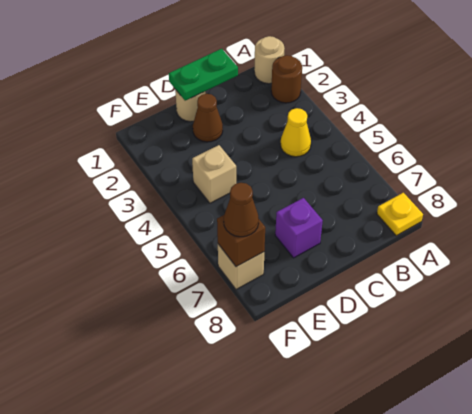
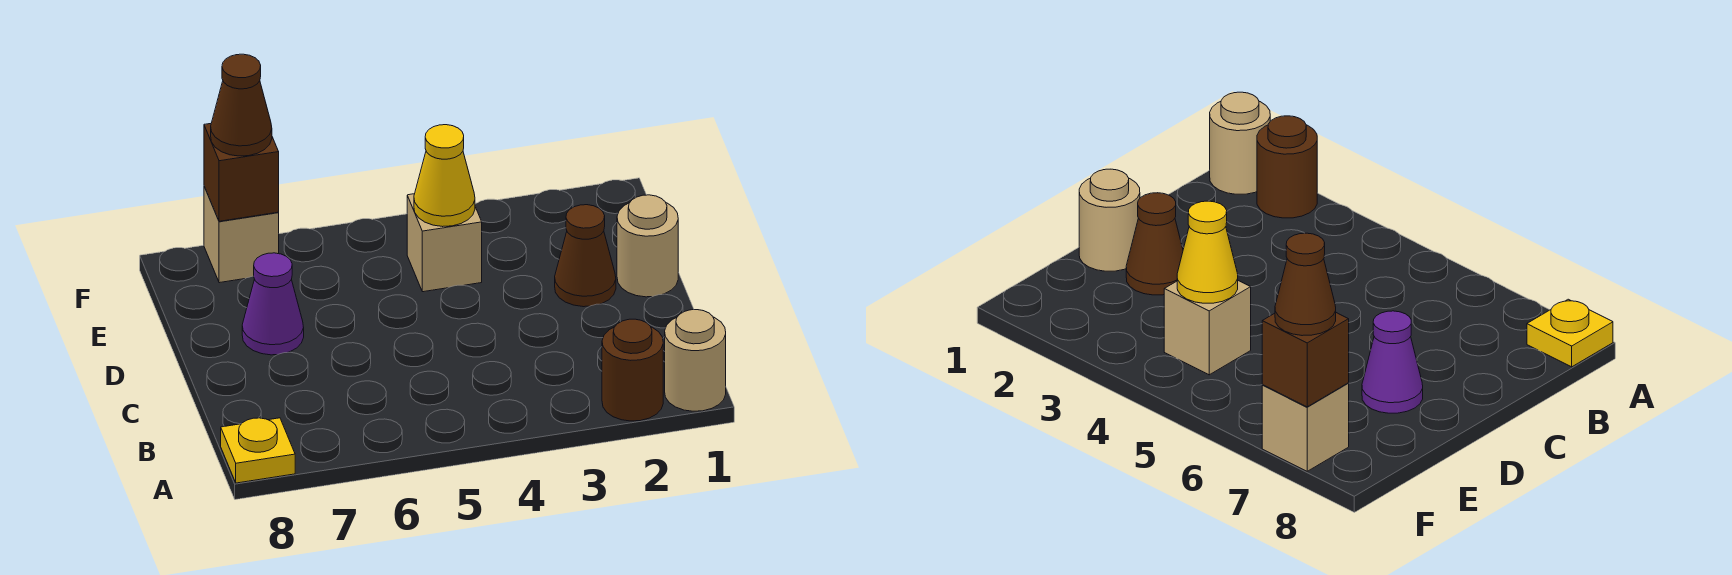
yellow cone B4 level 1 -> yellow cone E4 level 2
green plate C1:D1 level 2 -> none
purple brick D7 level 1 -> purple cone D7 level 1

